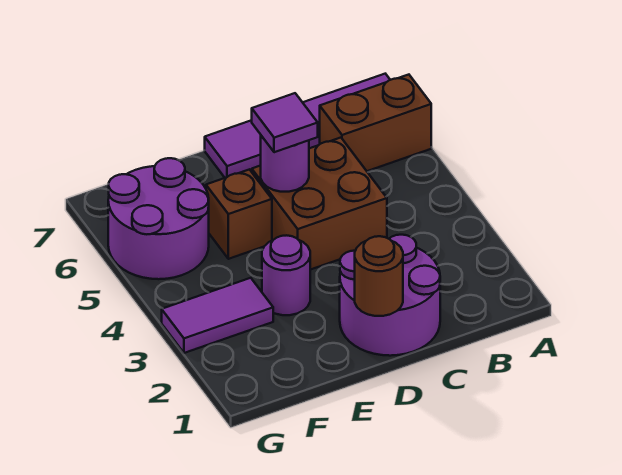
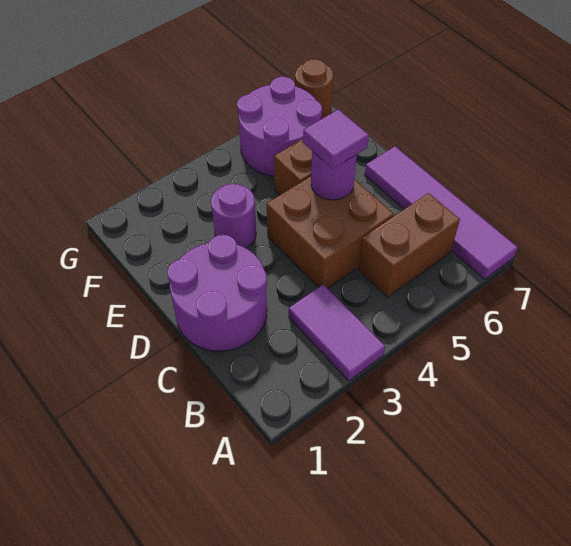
brown brick A6:B6 level 1 -> brown brick B5:B6 level 1
brown round brick D1 level 2 -> brown round brick G7 level 1
purple tile F3:G3 level 1 -> purple tile A3:B3 level 1

